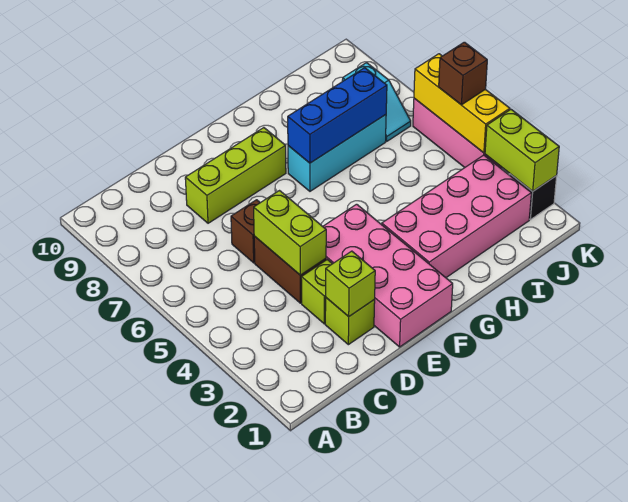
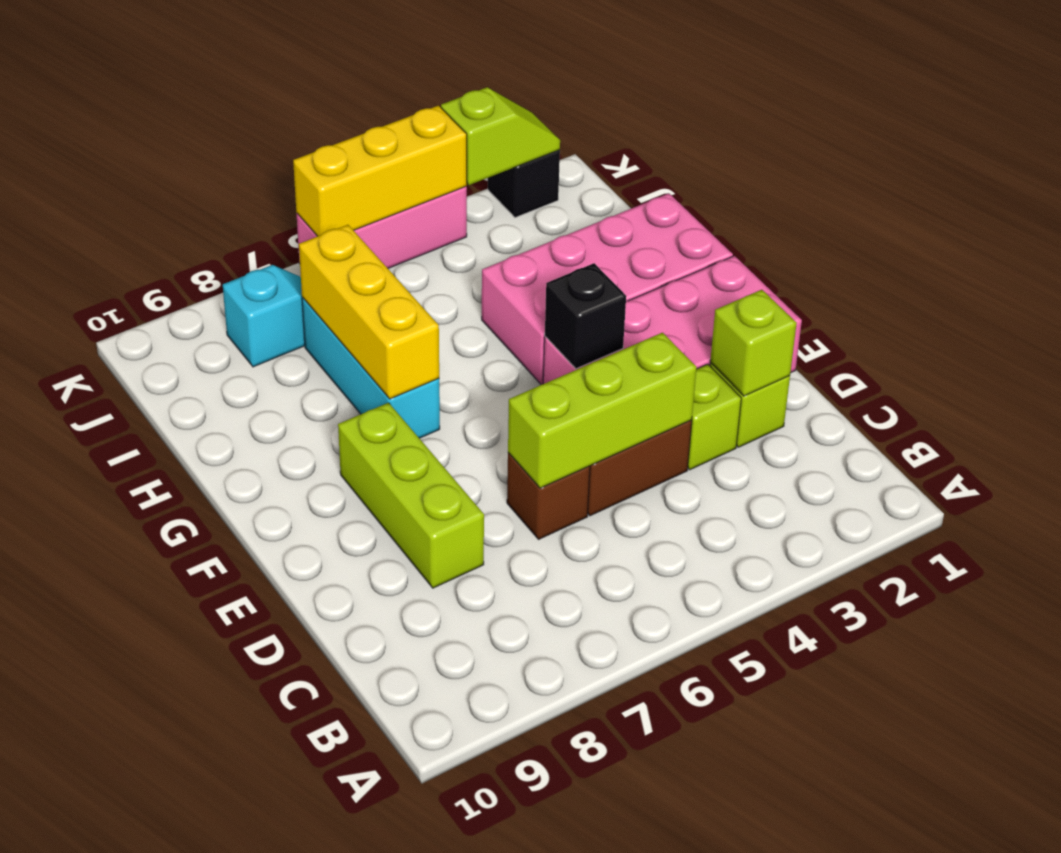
lime brick D4:D5 level 2 -> lime brick D4:D6 level 2
none -> black brick F4 level 2
pink brick G2:J3 level 1 -> pink brick G1:H4 level 1
blue brick G7:I7 level 2 -> yellow brick G7:I7 level 2
lime brick K2:K3 level 2 -> lime slope K2:K3 level 2 top 3
brown brick K5 level 3 -> none

